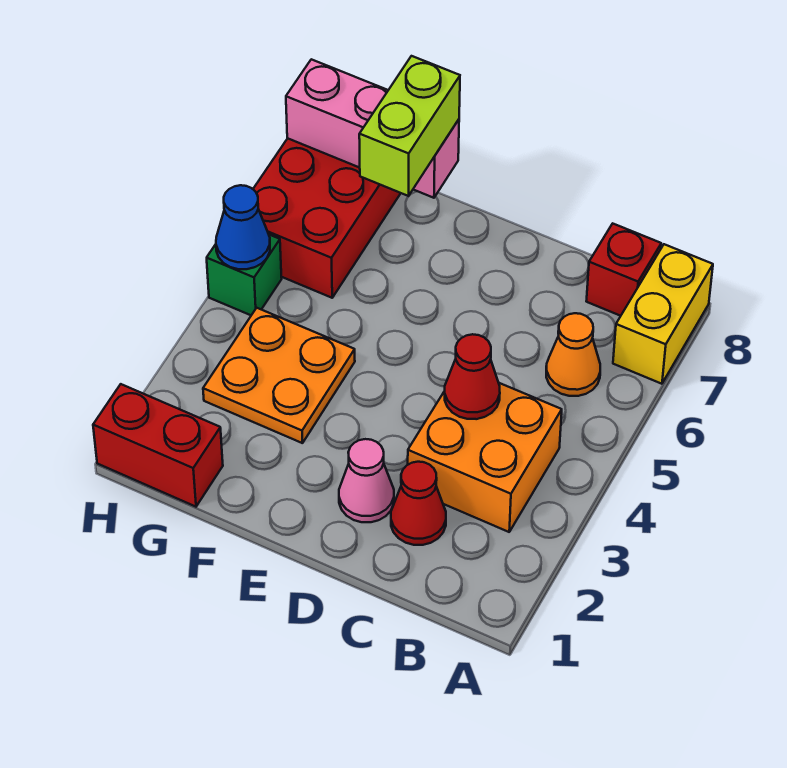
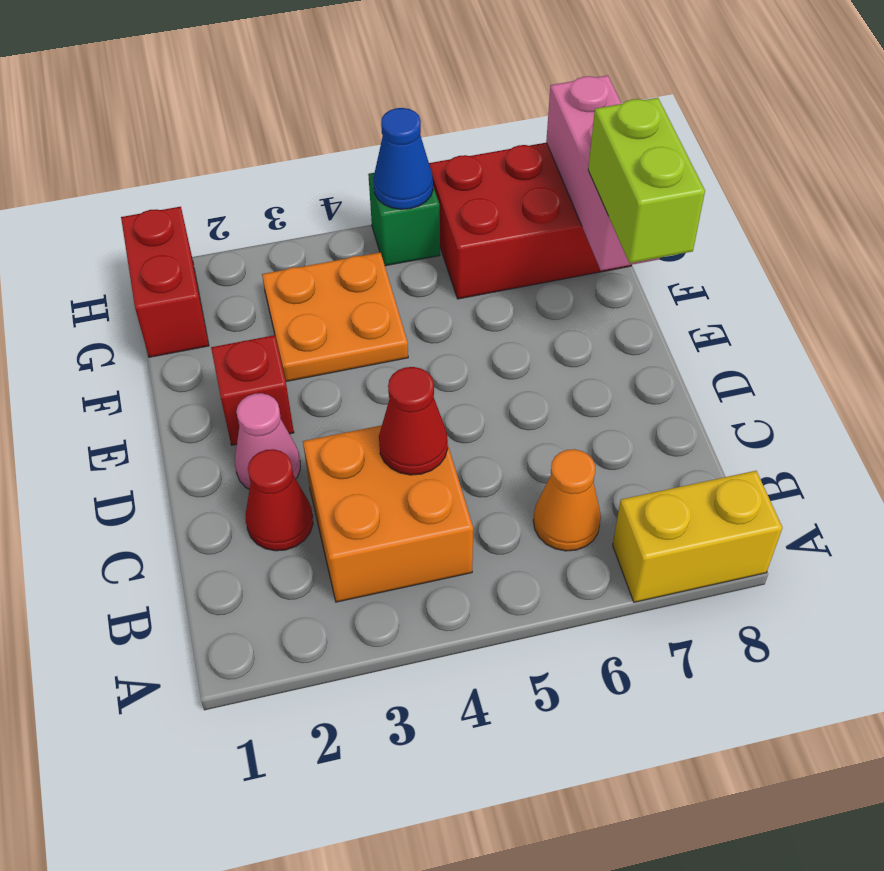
red brick B8 level 1 -> red brick E2 level 1
lime brick F7:F8 level 3 -> lime brick E8:F8 level 3

